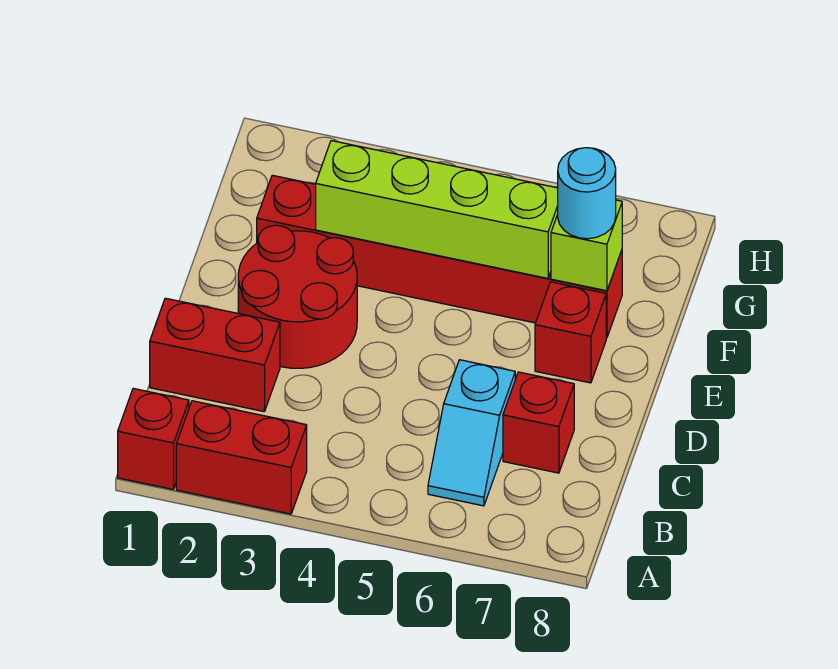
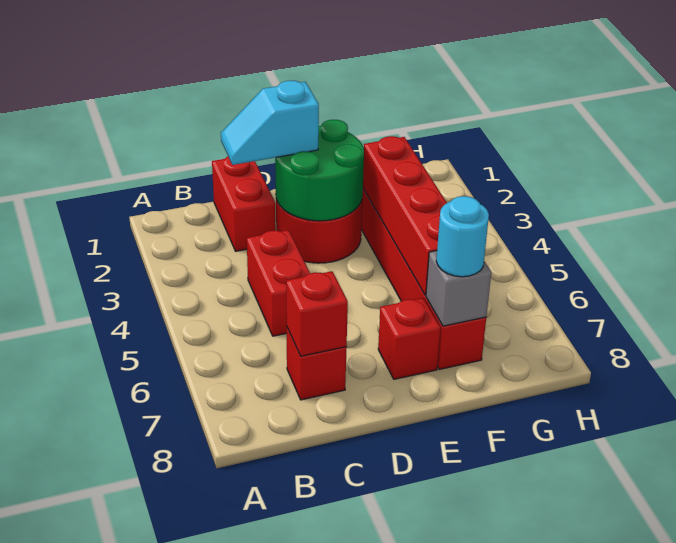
red brick A1 level 1 -> red brick C7 level 2
red brick A2:A3 level 1 -> red brick C4:C5 level 1
cyan slope B6:C6 level 1 top C -> cyan slope C2:D2 level 3 top D
none -> green round brick D2:E3 level 2
lime brick F3:F6 level 2 -> red brick F3:F6 level 2
lime brick F7 level 2 -> grey brick F7 level 2

